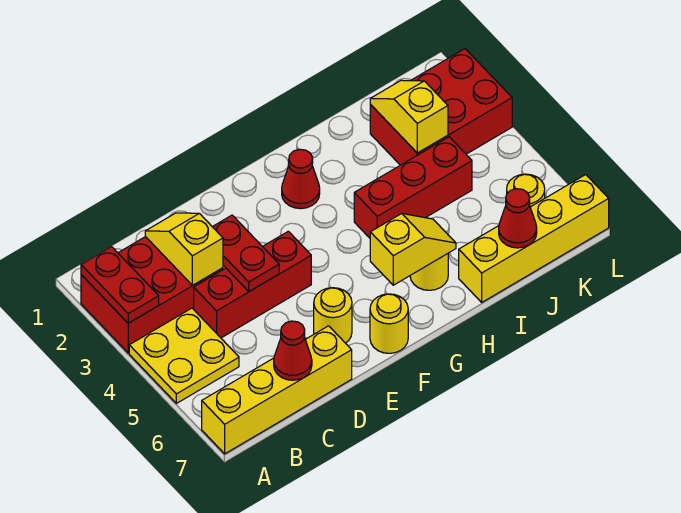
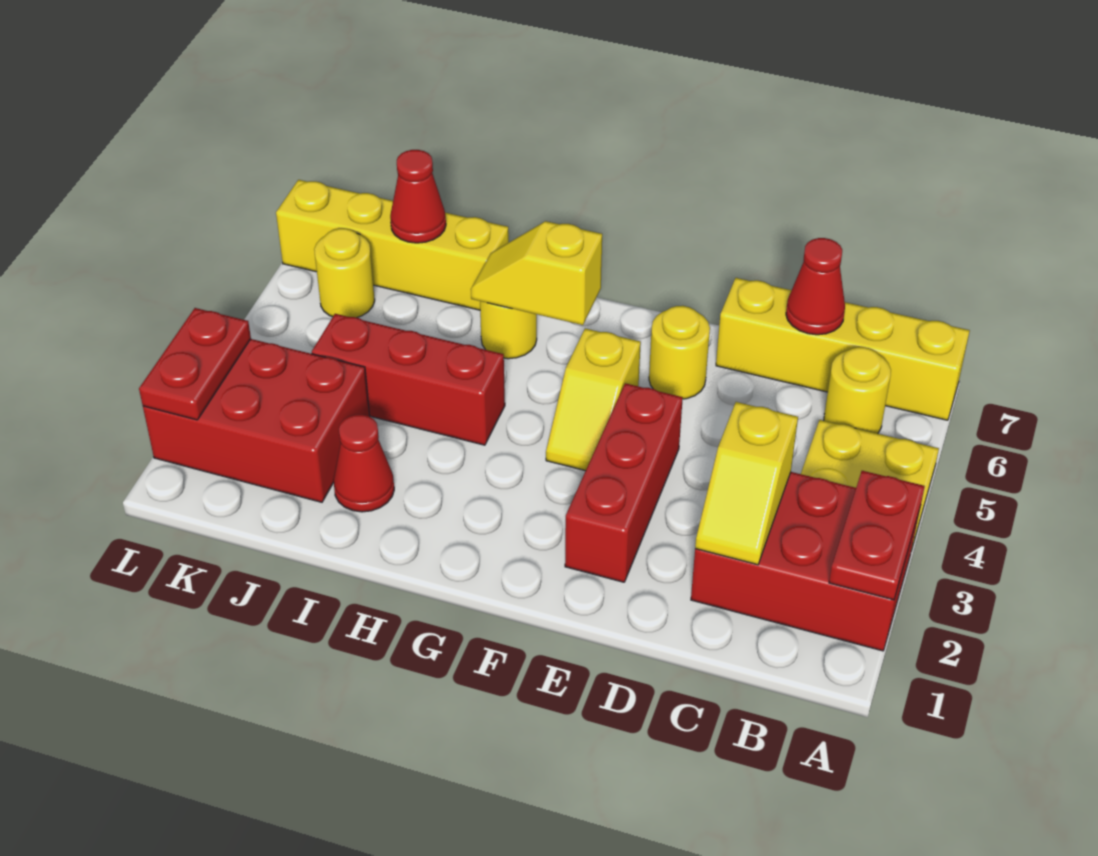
red brick C4:E4 level 1 -> red brick E2:E4 level 1
red plate D3:D4 level 2 -> red plate L2:L3 level 2
yellow round brick F7 level 1 -> yellow round brick B6 level 1
red cone G2 level 1 -> red cone I2 level 1
yellow slope J2:J3 level 2 top 3 -> yellow slope F4:F5 level 1 top 5

